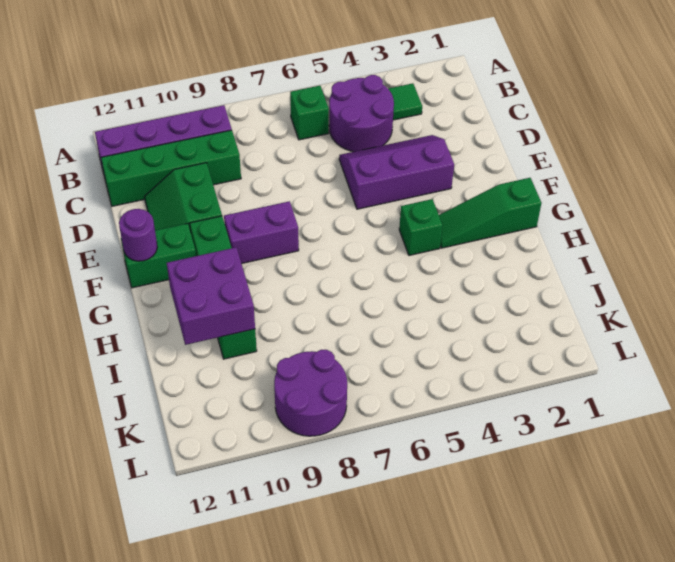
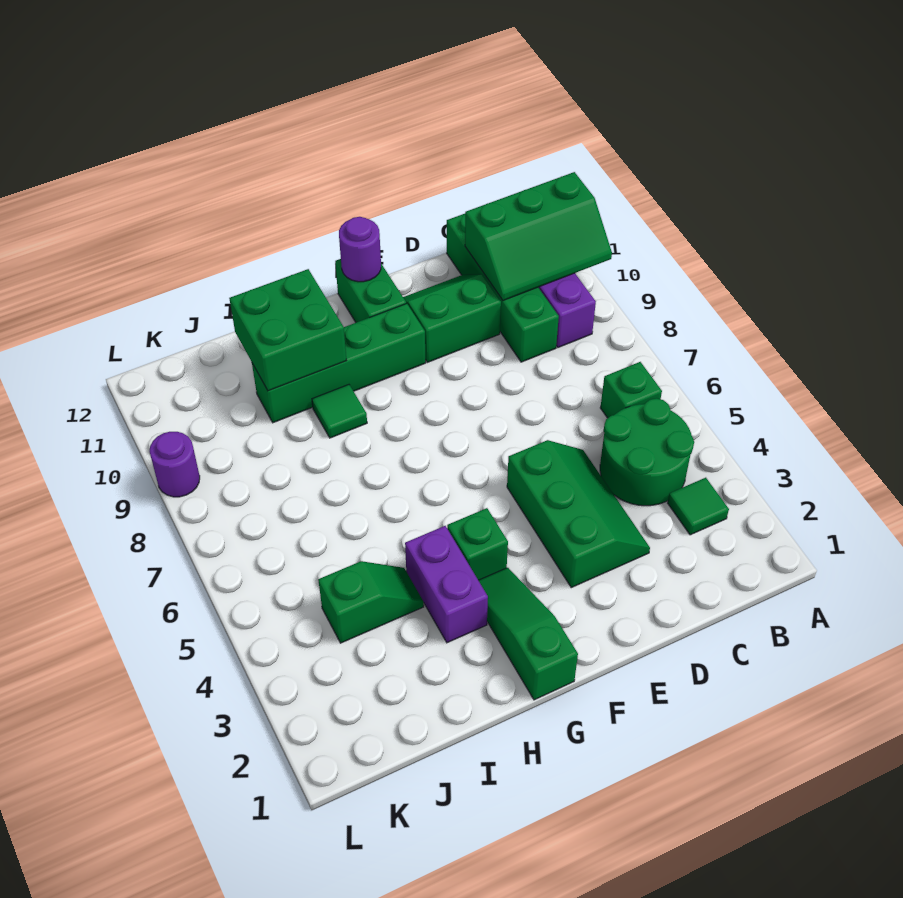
none -> green slope A10:C11 level 2 top 11
purple round brick B4:C5 level 1 -> green round brick B4:C5 level 1
purple slope D3:E5 level 1 top E -> green slope D3:E5 level 1 top E
purple brick F8:F9 level 1 -> purple brick H3:H4 level 1
none -> green tile H9 level 1
purple brick H10:I11 level 2 -> green brick H10:I11 level 2
none -> green slope I4:J4 level 1 top J
purple round brick K8:L9 level 1 -> purple round brick L9 level 1

